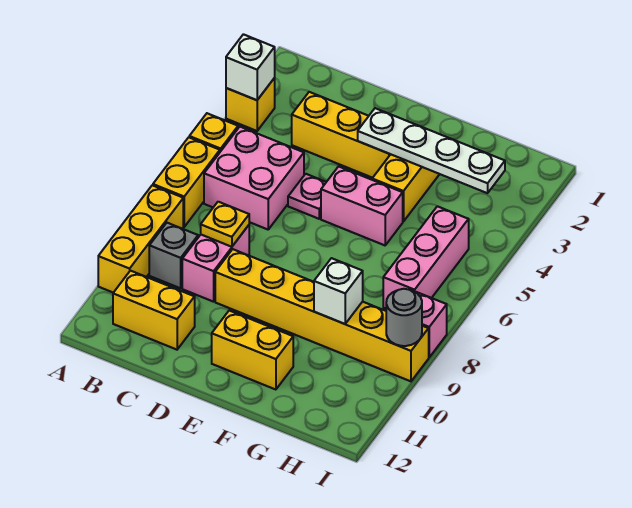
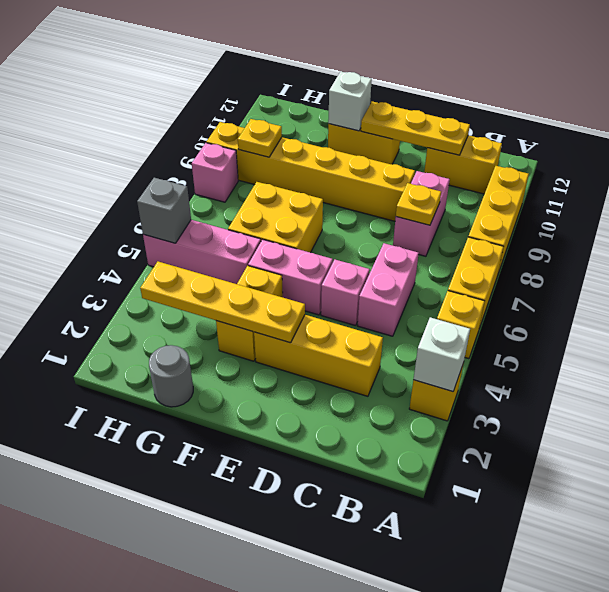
pink brick B5:C6 level 1 -> pink brick C5:C6 level 1
grey brick B9 level 1 -> grey brick I5 level 2
none -> yellow plate C11:E11 level 2
pink plate D5 level 1 -> pink brick D5 level 1
white plate E3:H3 level 2 -> yellow plate E3:H3 level 2
none -> yellow brick F6:G7 level 1
white brick G9 level 2 -> white brick F11 level 2
pink brick H5:H7 level 1 -> pink brick G5:I5 level 1
none -> yellow plate H9 level 2
grey round brick I9 level 2 -> grey round brick G1 level 1

